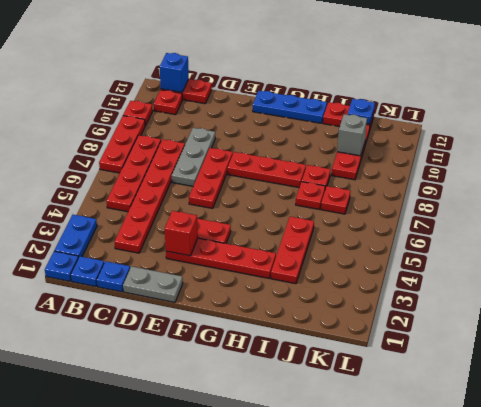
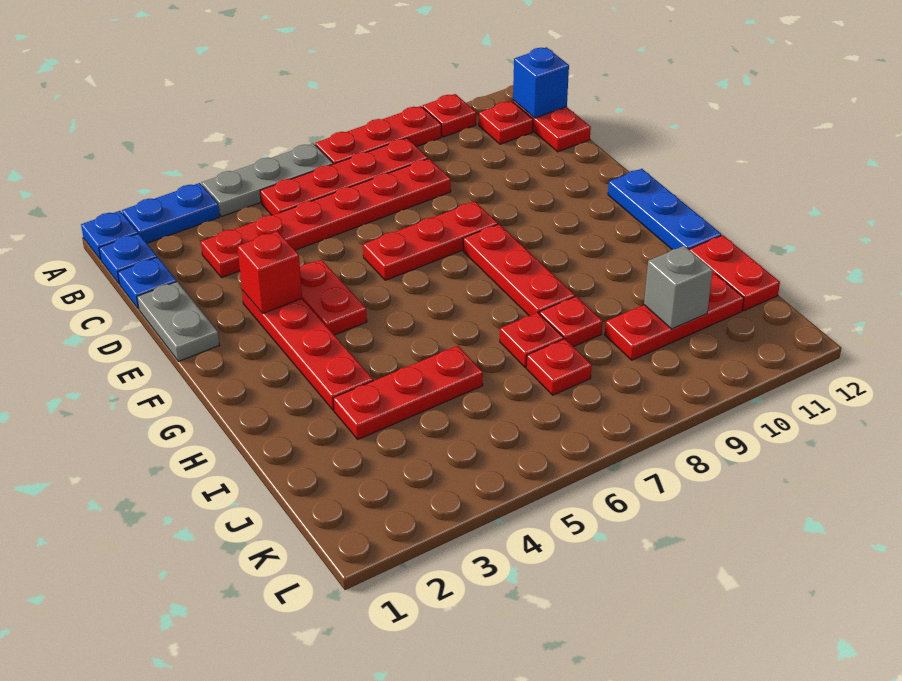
grey plate D7:D9 level 1 -> grey plate A4:A6 level 1
blue plate J12 level 2 -> none

